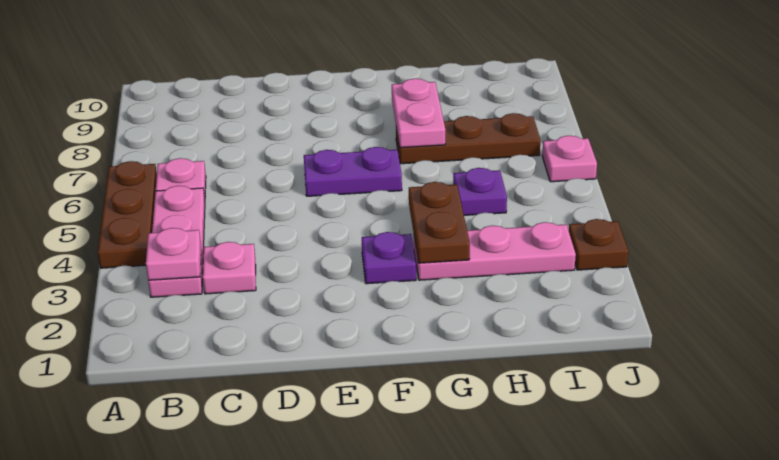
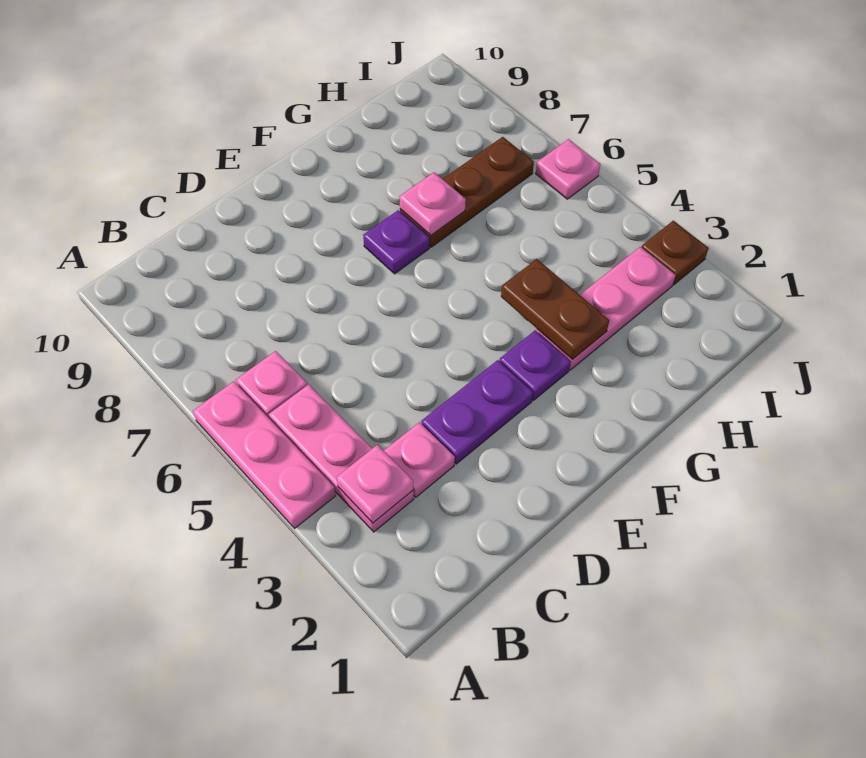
brown plate A4:A6 level 1 -> pink plate A4:A6 level 1
purple plate E6:F6 level 1 -> purple plate D3:E3 level 1
pink plate G7:G8 level 2 -> pink plate G7 level 2
purple plate H5 level 1 -> purple plate F7 level 1

